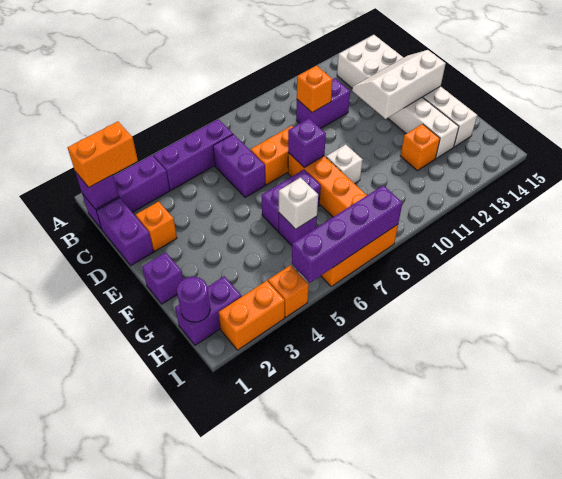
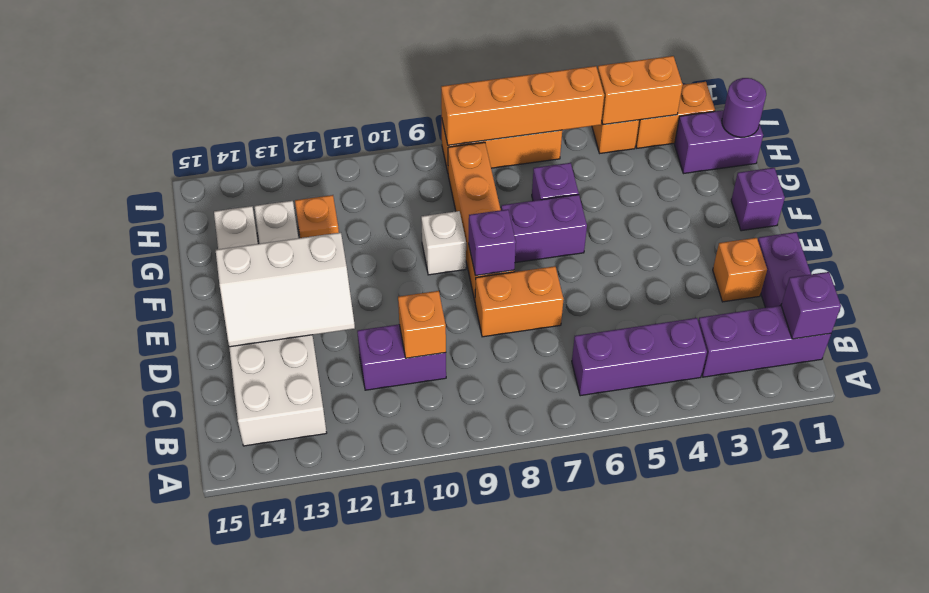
orange brick B1:B2 level 3 -> orange brick I3:I4 level 2
purple brick C6:D6 level 1 -> none
white brick G6 level 2 -> none
purple brick I5:I8 level 2 -> orange brick I5:I8 level 2

